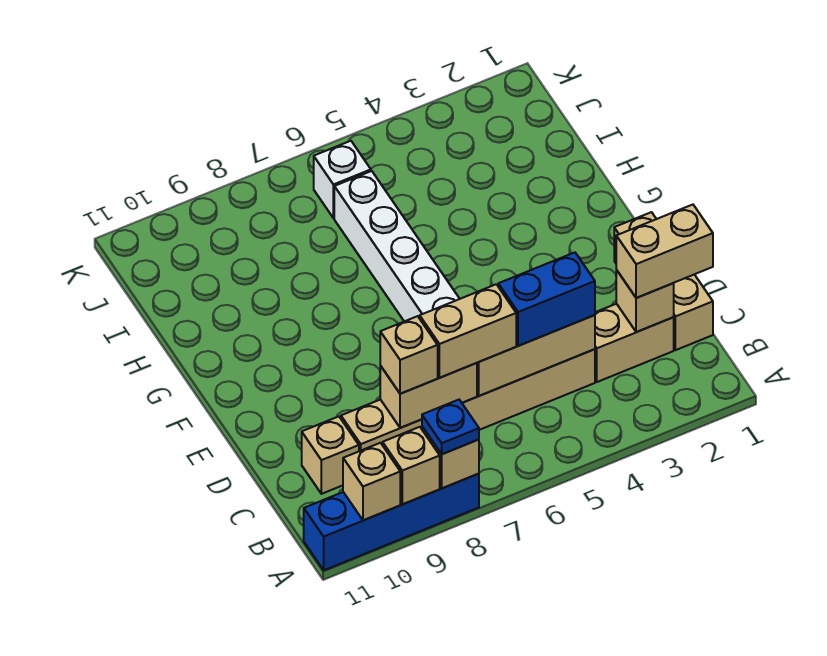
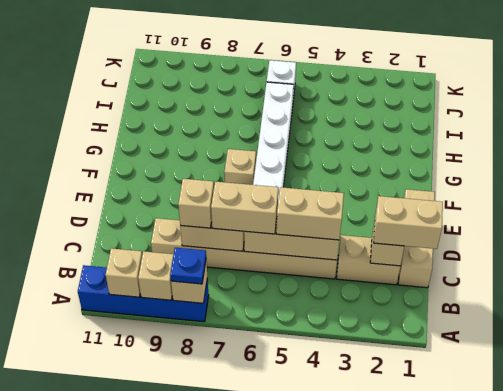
blue brick C4:C5 level 3 -> tan brick C4:C5 level 3
tan brick C10 level 1 -> tan brick F7 level 1

